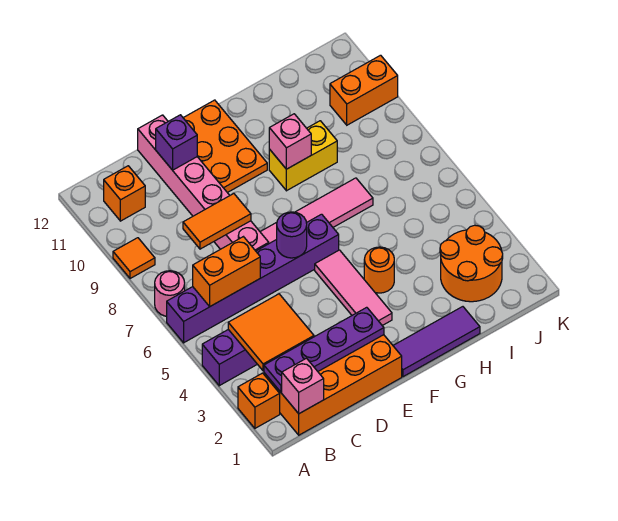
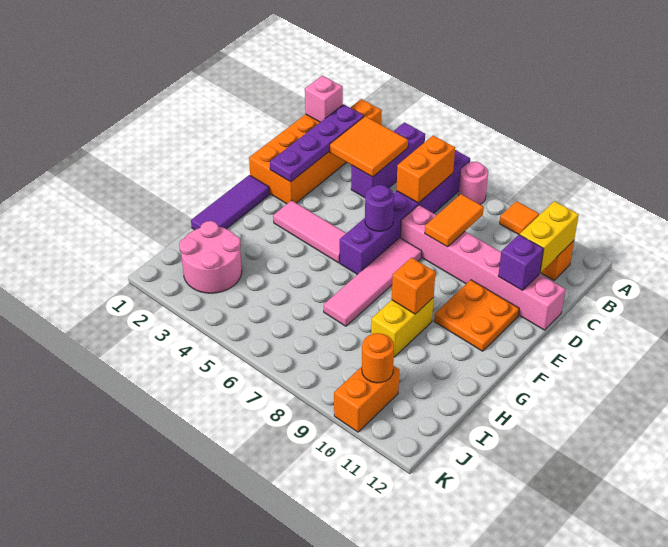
none -> yellow brick B11:C11 level 2
orange plate E10:F12 level 1 -> orange plate E10:F11 level 1
orange round brick G4 level 1 -> orange round brick J10 level 2
pink brick G9 level 2 -> orange brick G9 level 2
orange round brick I2:J3 level 1 -> pink round brick I2:J3 level 1

